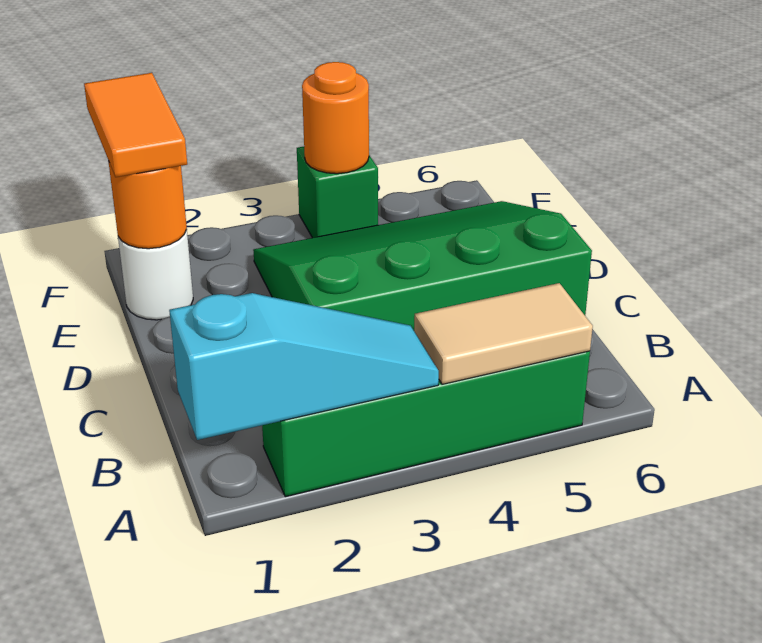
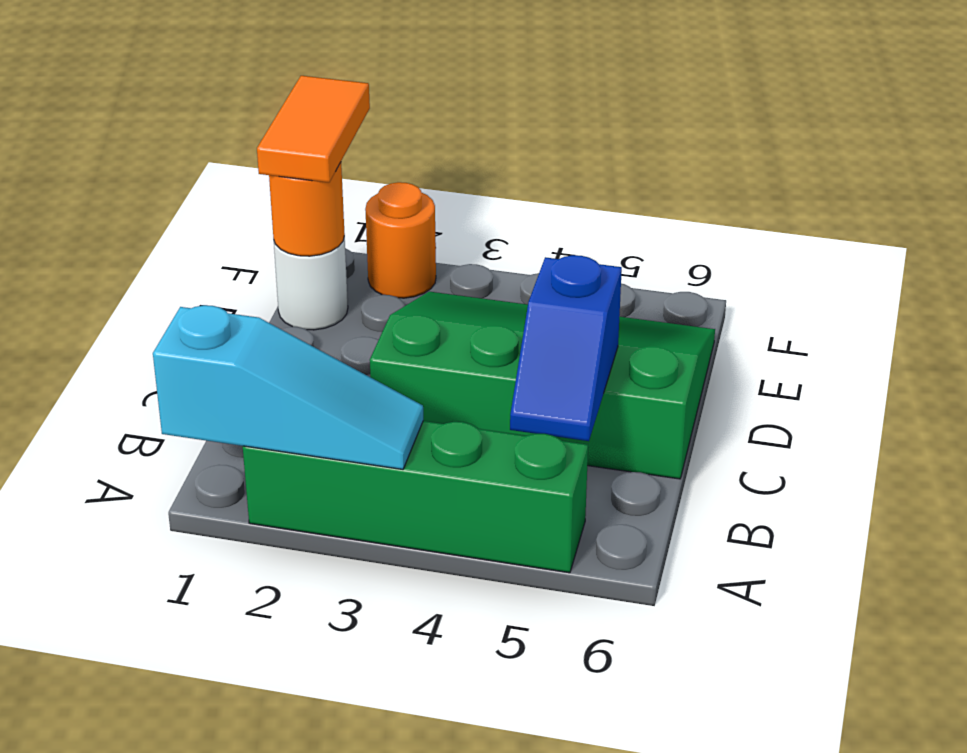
tan tile A4:A5 level 2 -> none
none -> blue slope B5:C5 level 2 top C
green brick F4 level 1 -> none
orange round brick F4 level 2 -> orange round brick F2 level 1

